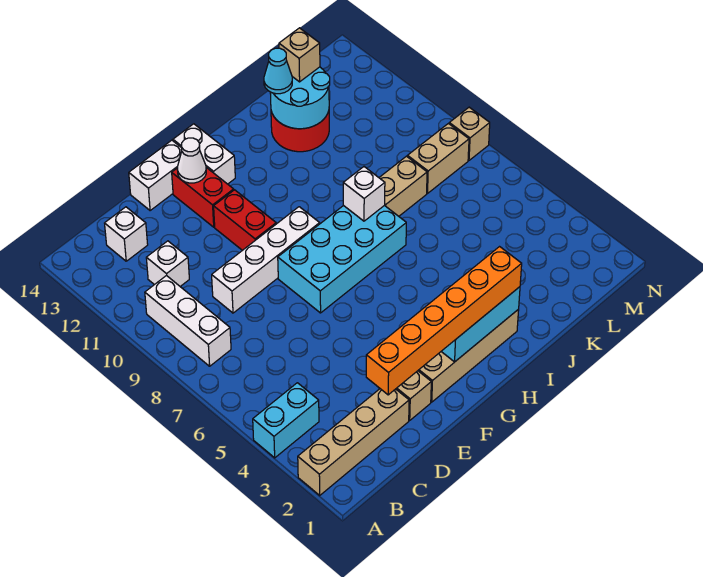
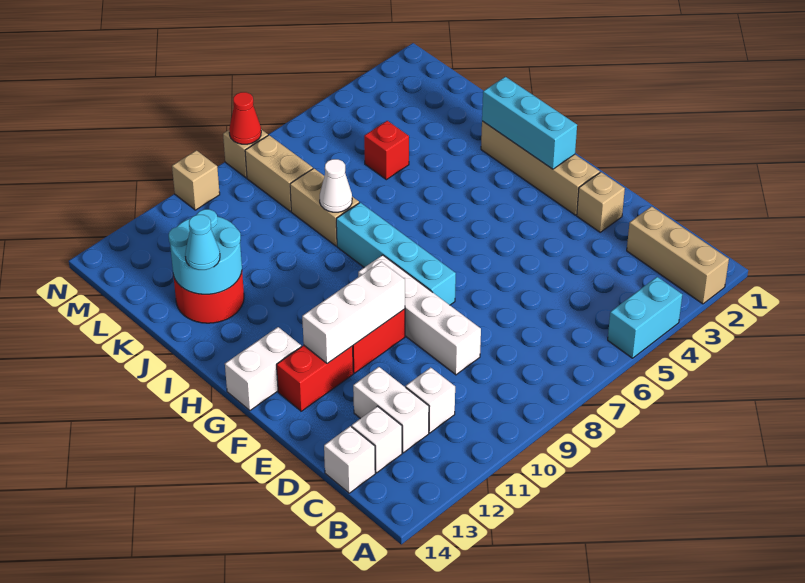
tan brick A2:D2 level 1 -> tan brick A2:C2 level 1
cyan brick A4:B4 level 1 -> cyan brick A4:A5 level 1
white brick B8:B10 level 1 -> white brick F10:F12 level 2
orange brick D2:I2 level 3 -> none
white brick E14:F14 level 1 -> white brick C12:D12 level 1
cyan brick F7:I8 level 1 -> cyan brick F8:I8 level 1
white cone F13 level 2 -> white cone J8 level 2
white brick I8 level 2 -> white brick C14 level 1
none -> red brick K5 level 1
tan brick K13 level 3 -> tan brick N10 level 1
none -> red cone N8 level 2

